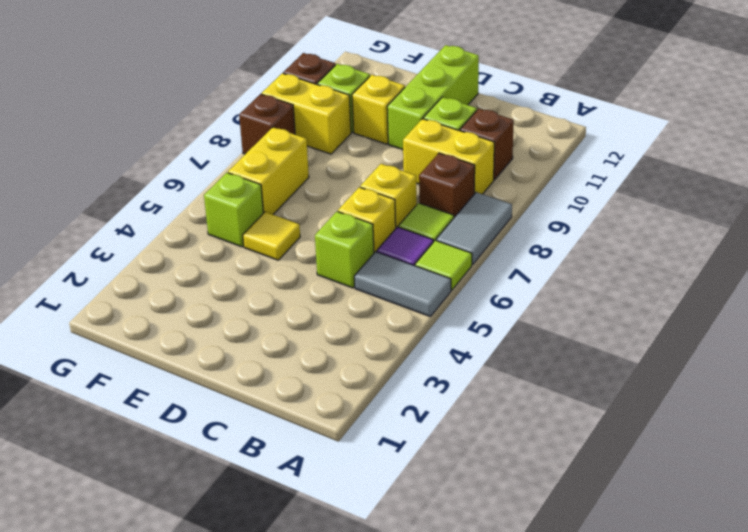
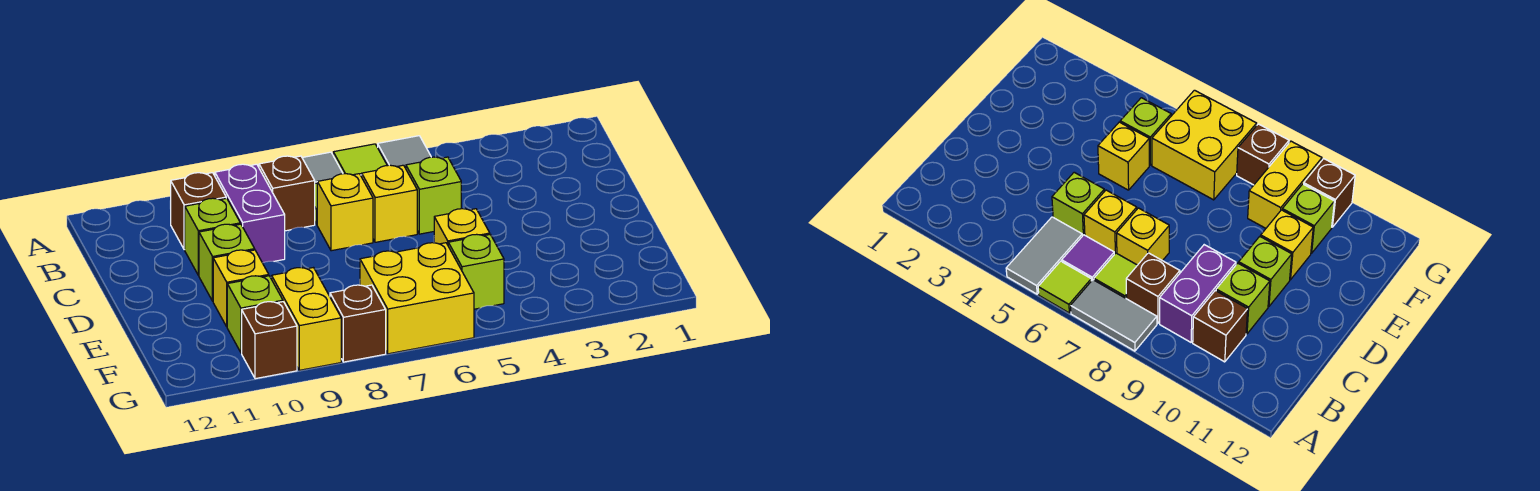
yellow brick B9:C9 level 1 -> purple brick B9:C9 level 1
lime brick D10:D12 level 1 -> lime brick D10 level 1
yellow tile E5 level 1 -> yellow brick E5 level 1
yellow brick F6:F7 level 1 -> yellow brick F6:G7 level 1

